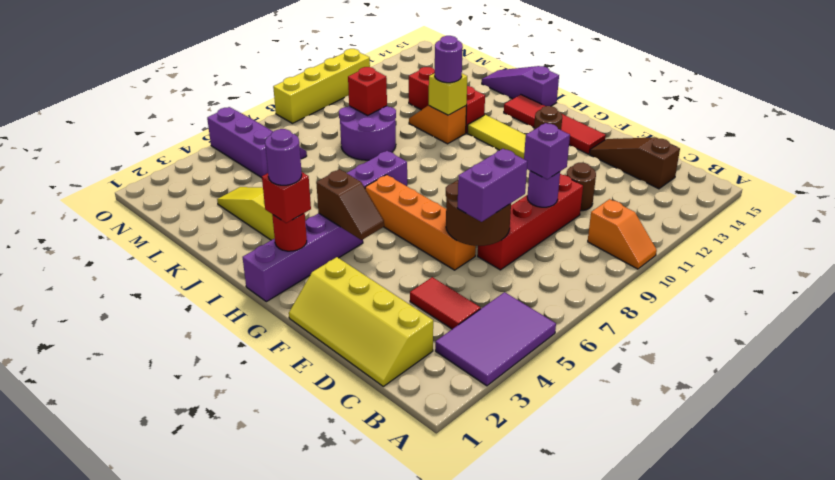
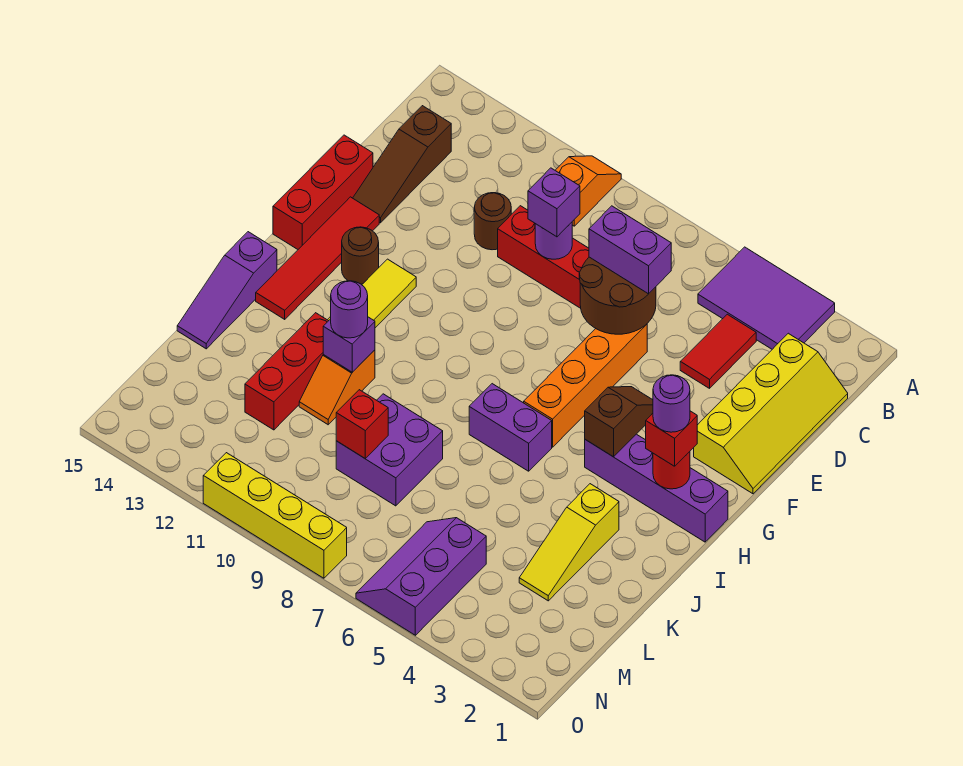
none -> red brick E15:G15 level 1
yellow brick J11 level 2 -> purple brick J11 level 2
purple round brick K8:L9 level 1 -> purple brick K8:L9 level 1

